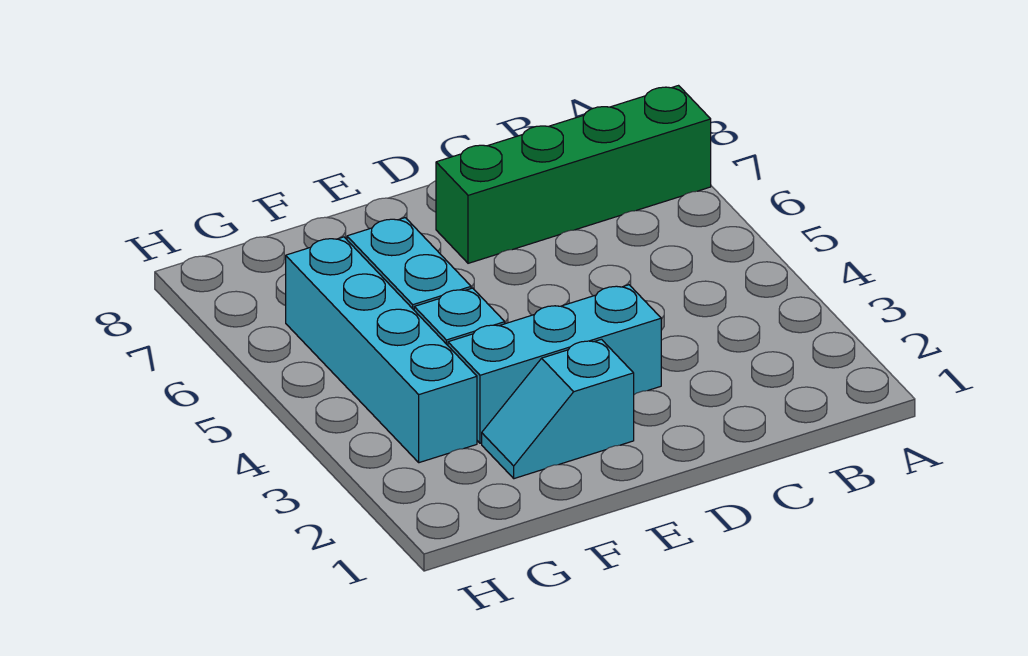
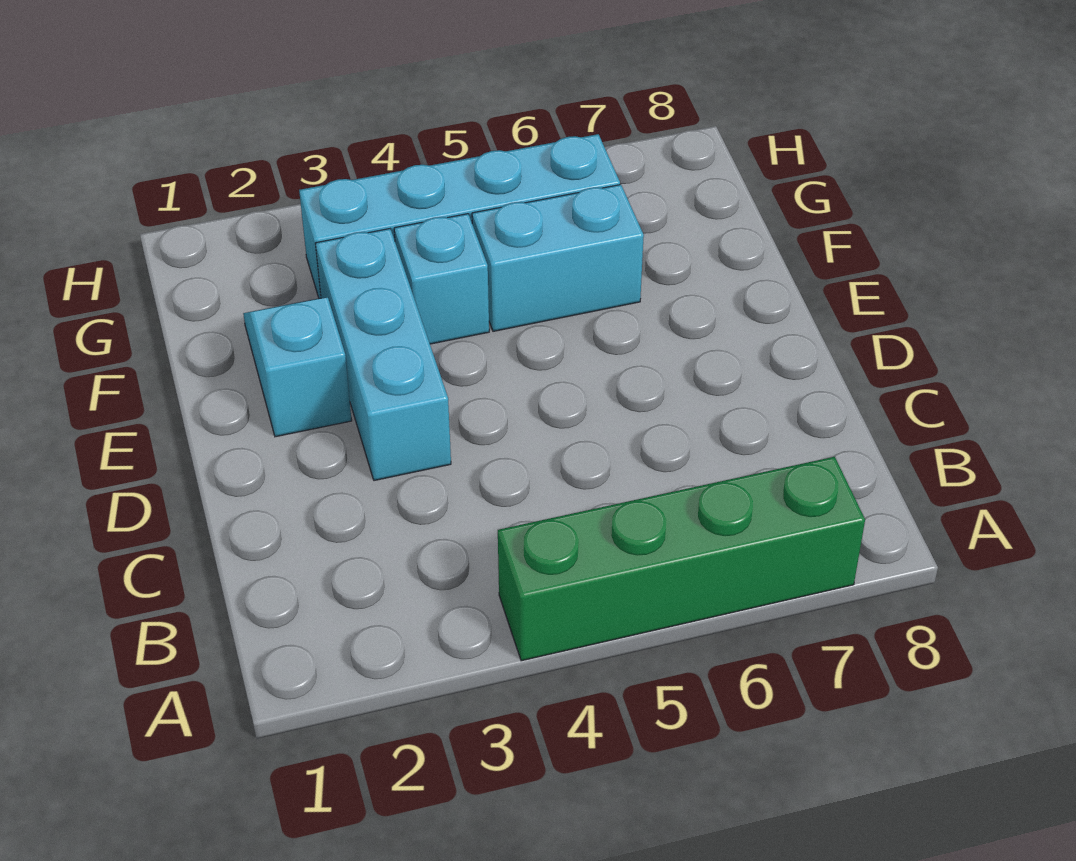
green brick A7:D7 level 1 -> green brick A4:A7 level 1

